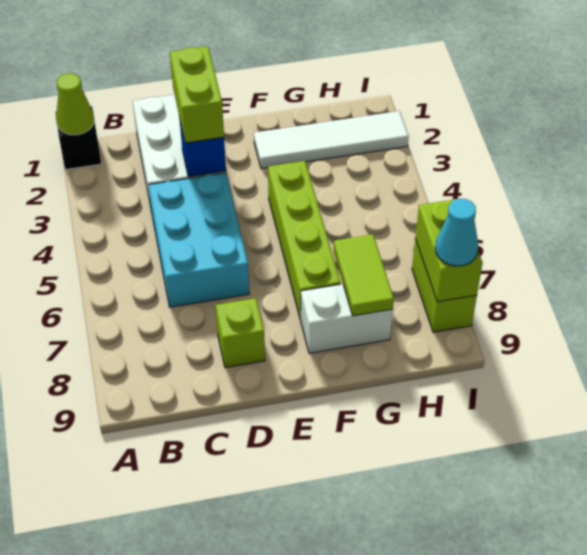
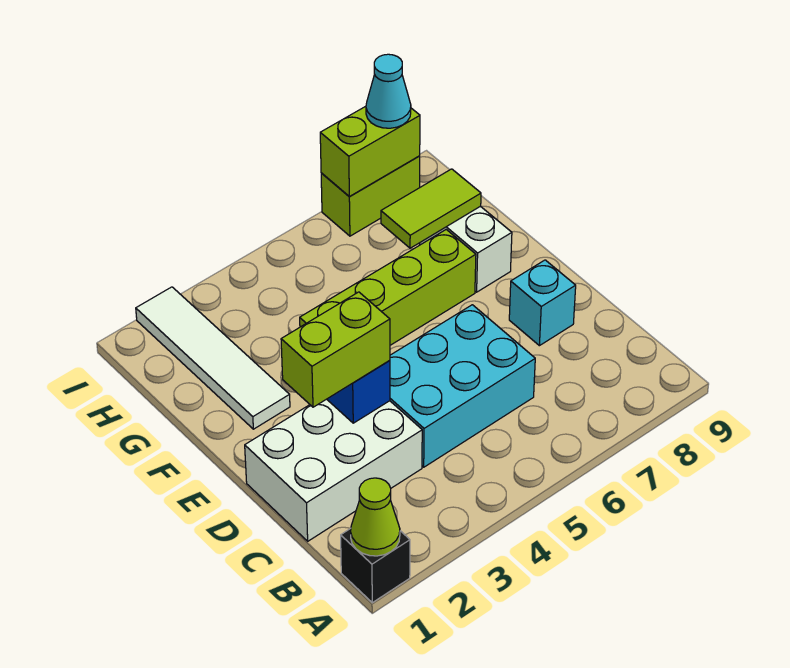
lime brick D8 level 1 -> cyan brick D8 level 1

